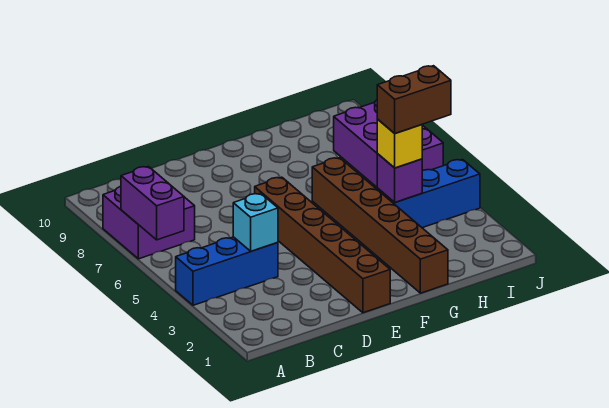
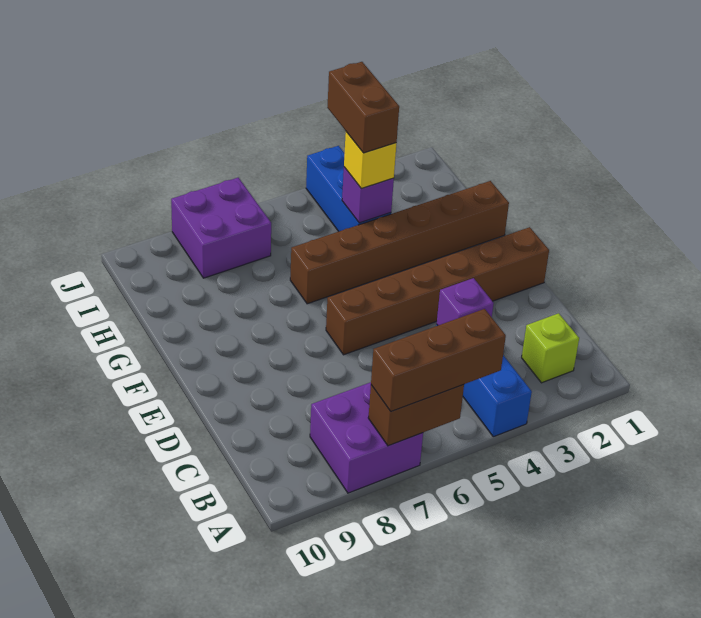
none -> brown brick A5:A7 level 3
purple brick A6:A7 level 2 -> brown brick A6:A7 level 2
none -> lime brick B2 level 1
cyan brick C4 level 2 -> purple brick C4 level 2
purple brick I6:J8 level 1 -> purple brick I7:J8 level 1

